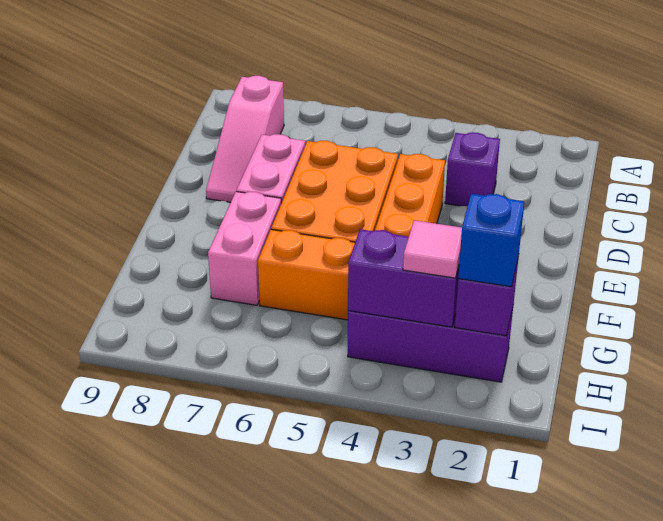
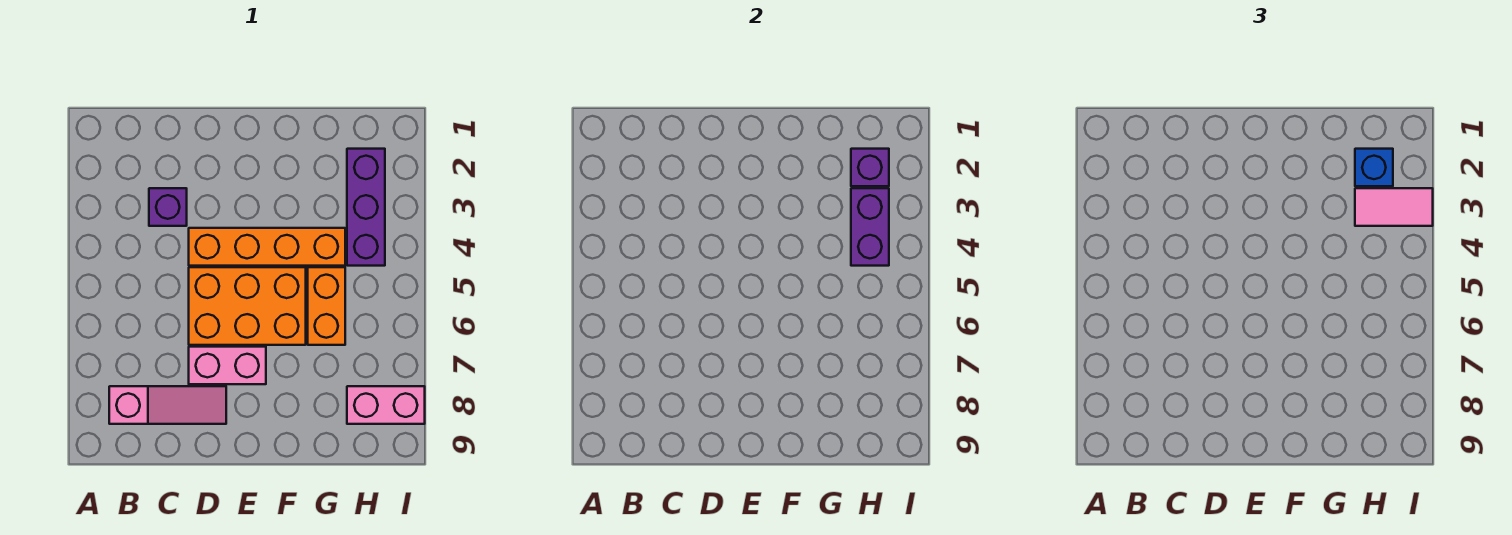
pink brick F7:G7 level 1 -> pink brick H8:I8 level 1
pink tile H3 level 3 -> pink tile H3:I3 level 3

